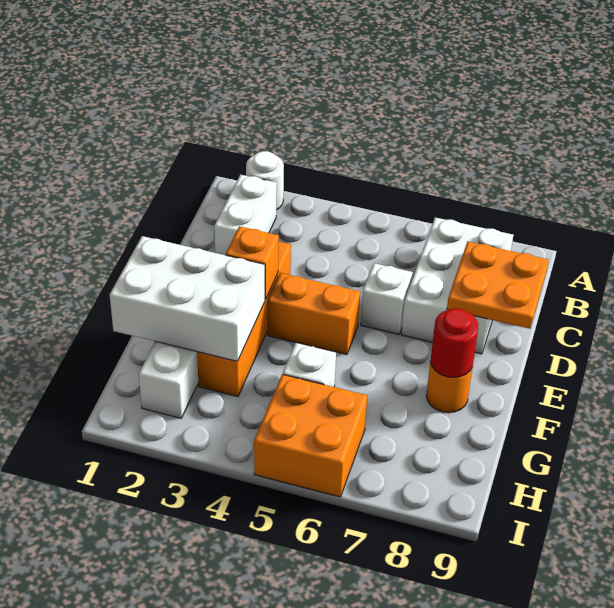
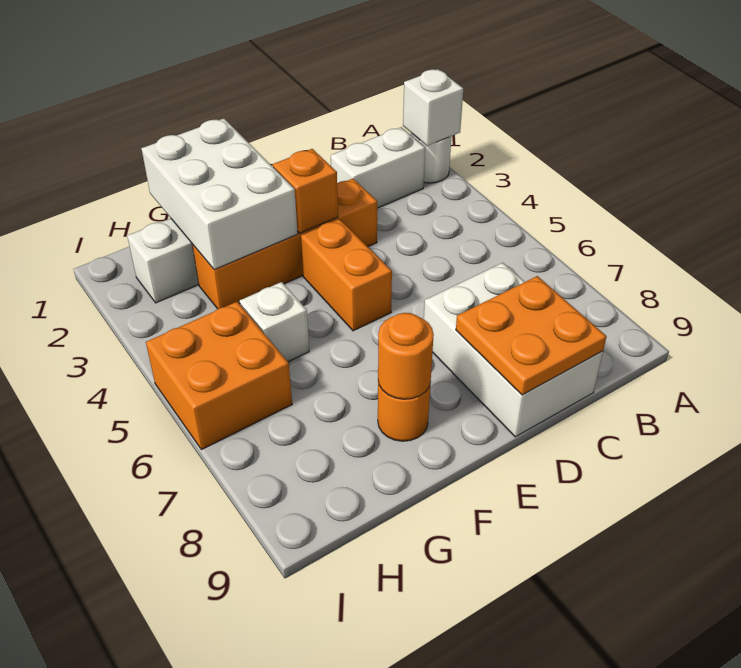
white brick B7:D8 level 1 -> white brick C7:D9 level 1
white brick D6 level 1 -> white brick A2 level 2
red round brick F8 level 2 -> orange round brick F8 level 2

